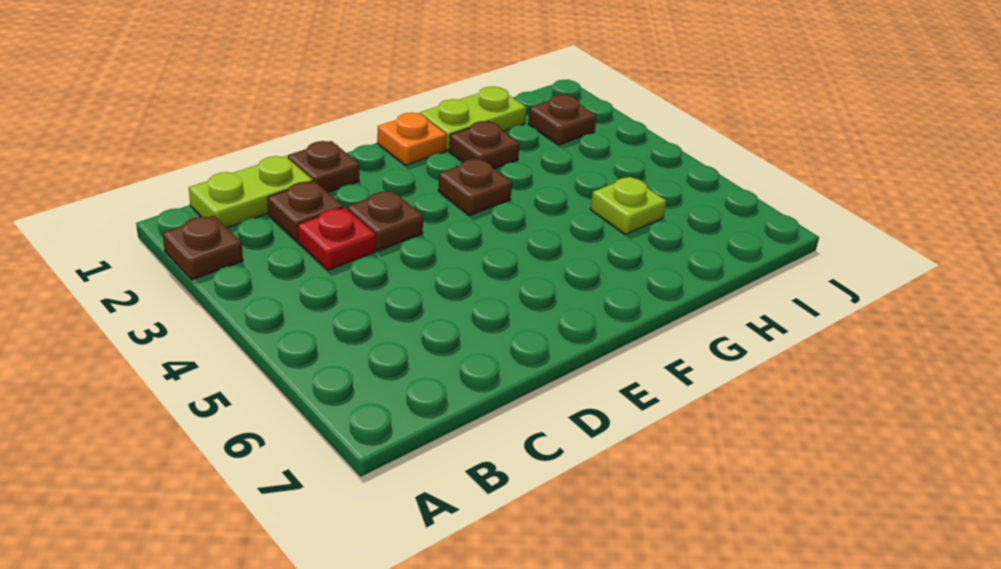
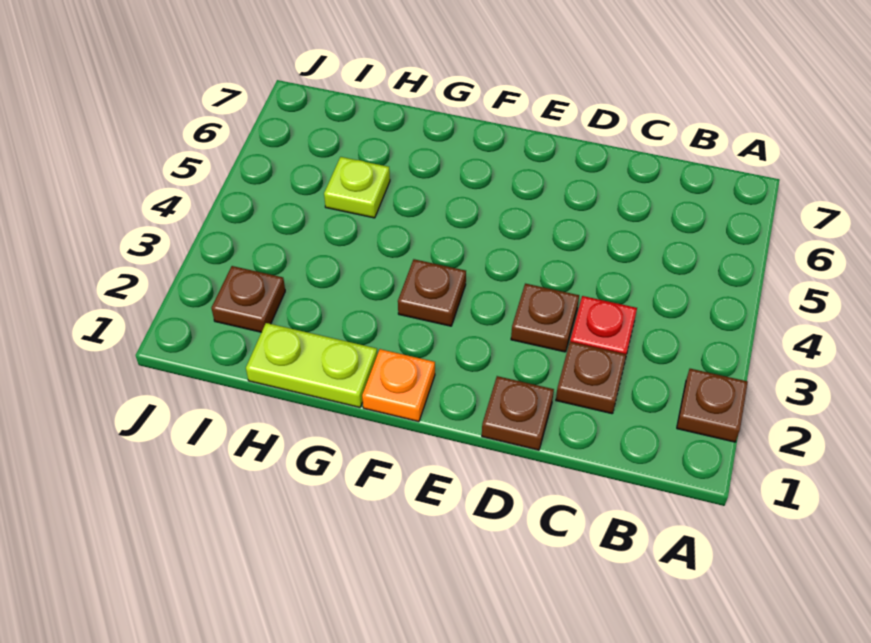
lime plate B1:C1 level 1 -> none
brown plate G2 level 1 -> none

